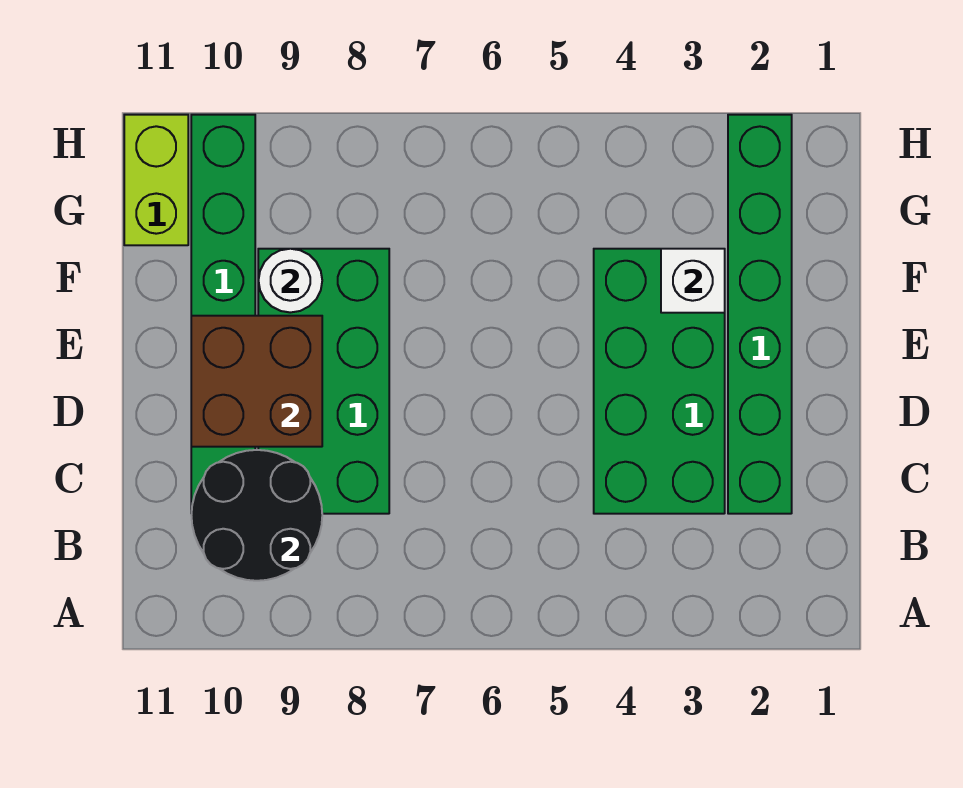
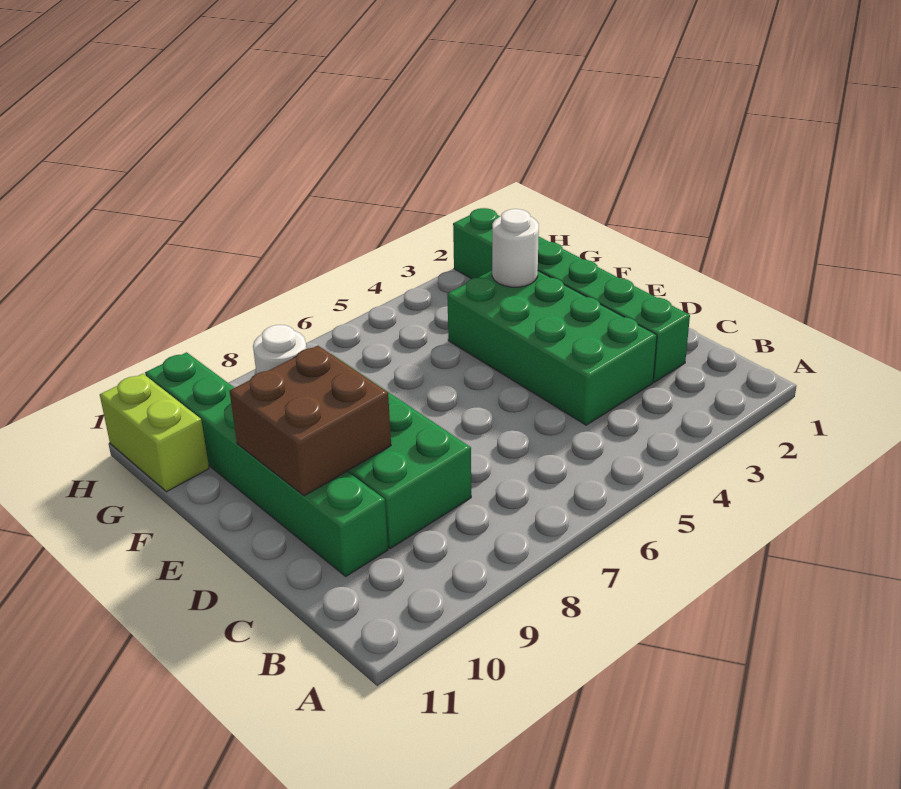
black round brick B9:C10 level 2 -> none
white brick F3 level 2 -> white round brick F3 level 2

